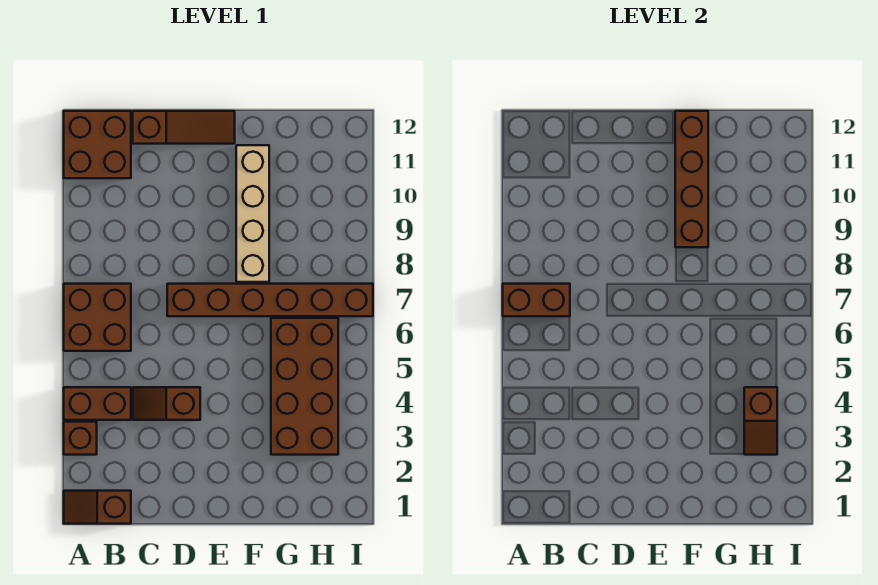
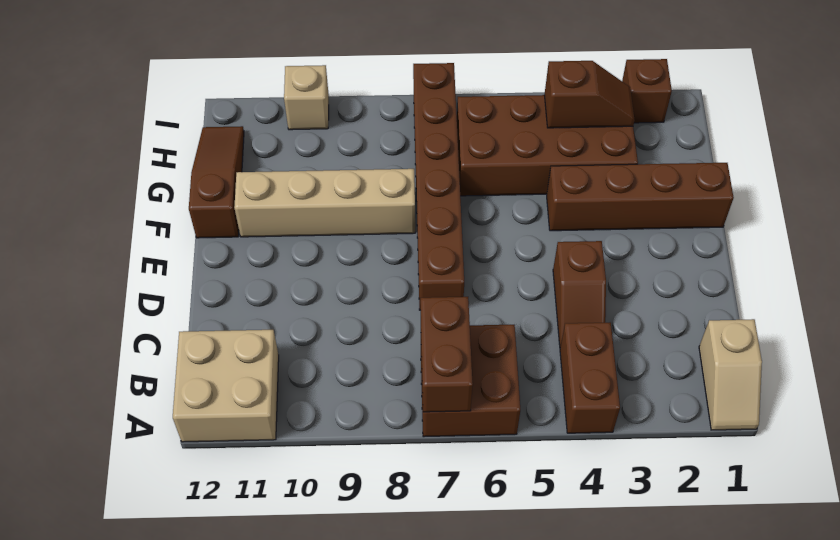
brown slope A1:B1 level 1 top B -> tan slope A1:B1 level 1 top B
brown brick A3 level 1 -> brown brick I2 level 1
brown brick A11:B12 level 1 -> tan brick A11:B12 level 1
brown slope C12:E12 level 1 top C -> brown slope F12:H12 level 1 top F
brown brick F9:F12 level 2 -> brown brick F1:F4 level 1
none -> tan brick I10 level 1

